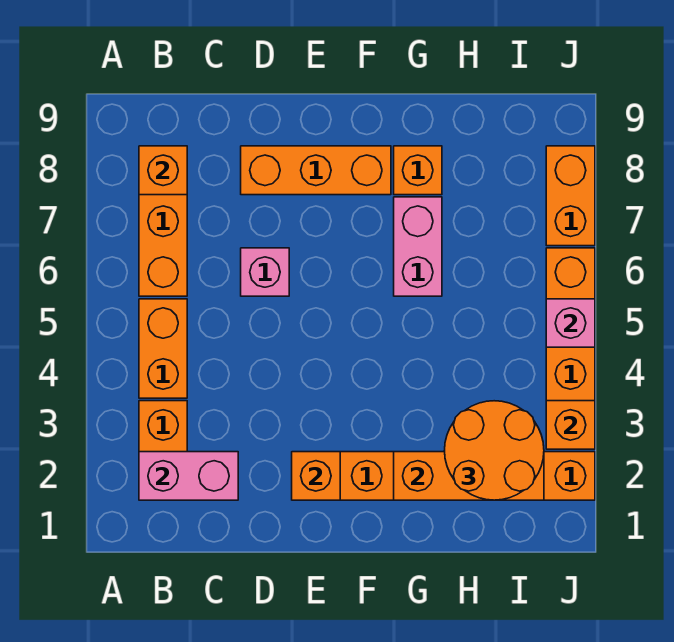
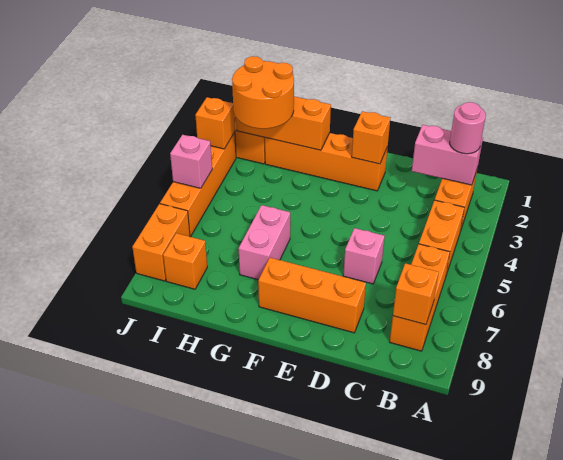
none -> pink round brick B2 level 3
orange brick G8 level 1 -> orange brick I8 level 1

